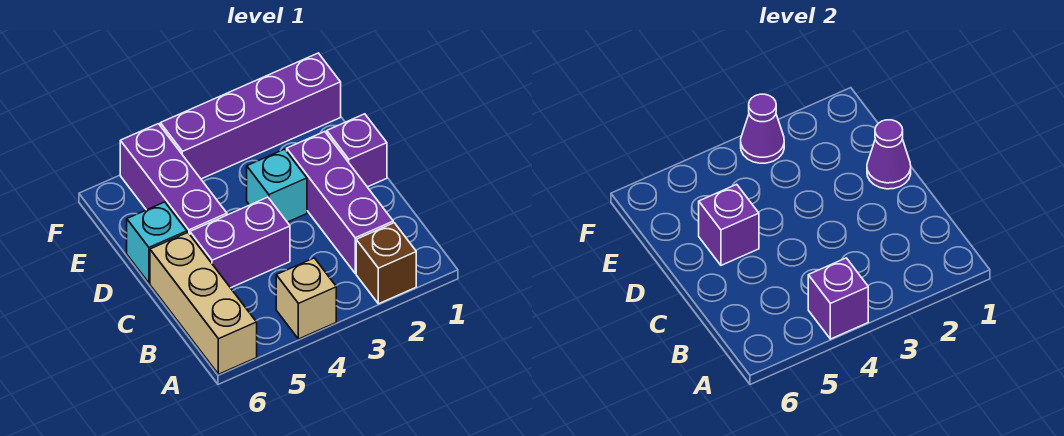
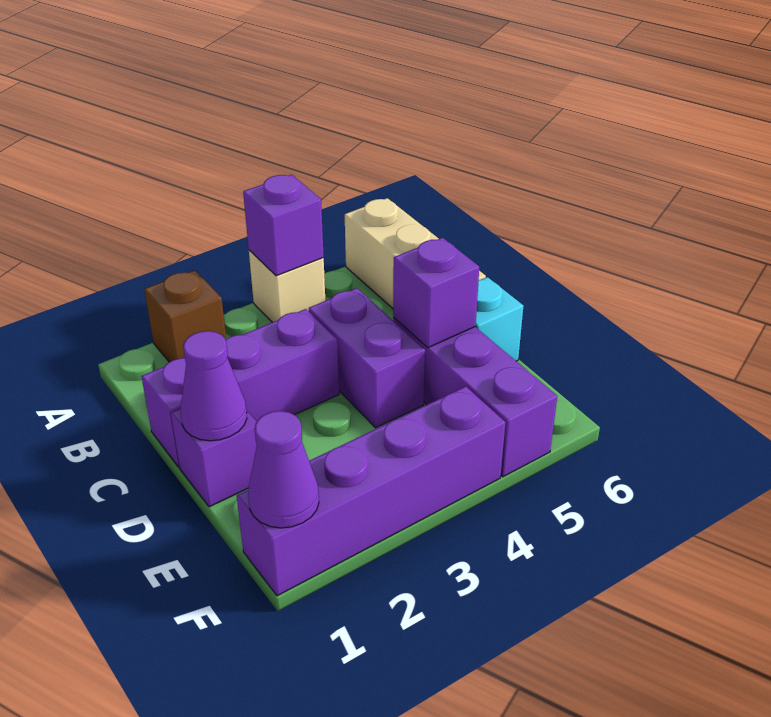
purple brick B2:D2 level 1 -> purple brick C1:C3 level 1
purple brick C4:C5 level 1 -> purple brick C4:D4 level 1
cyan brick D3 level 1 -> none
purple cone F3 level 2 -> purple cone F1 level 2

